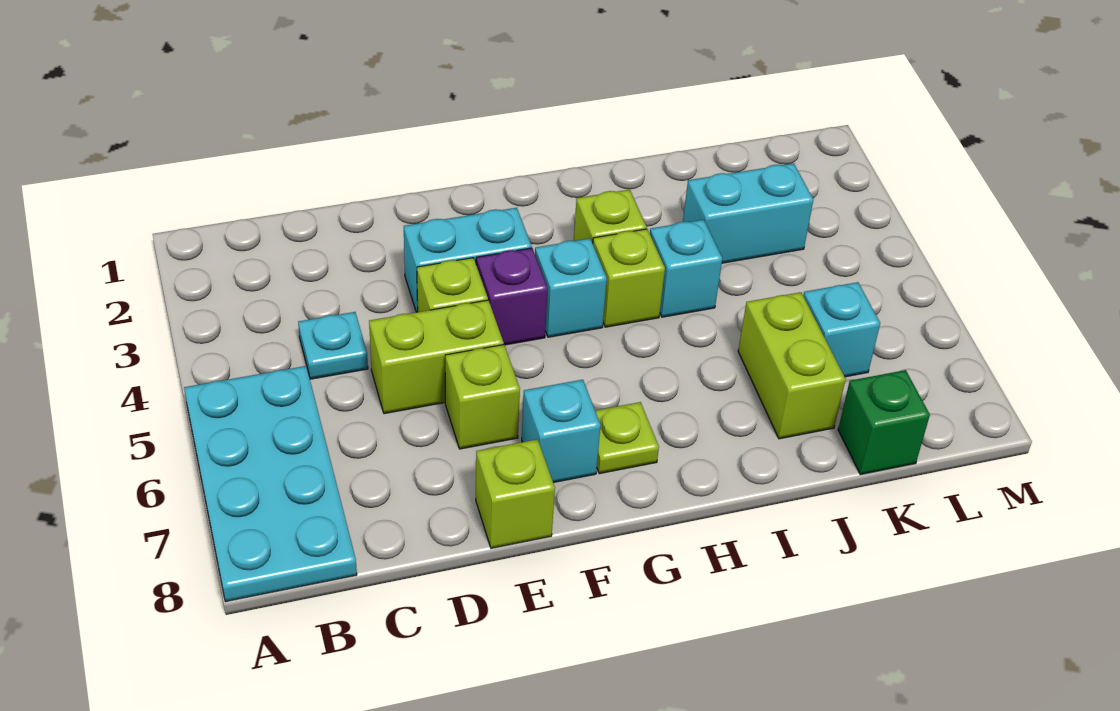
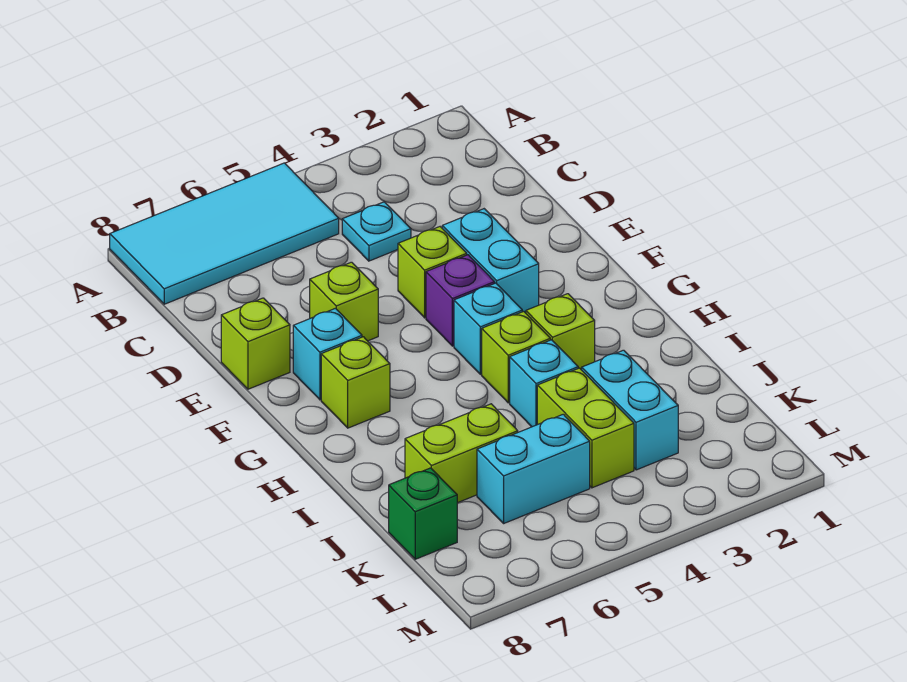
cyan plate A5:B8 level 1 -> cyan tile A5:B8 level 1
lime brick D5:E5 level 1 -> lime brick J4:K4 level 1
lime plate G7 level 1 -> lime brick G7 level 1
cyan brick K6 level 1 -> cyan brick K5:K6 level 1

